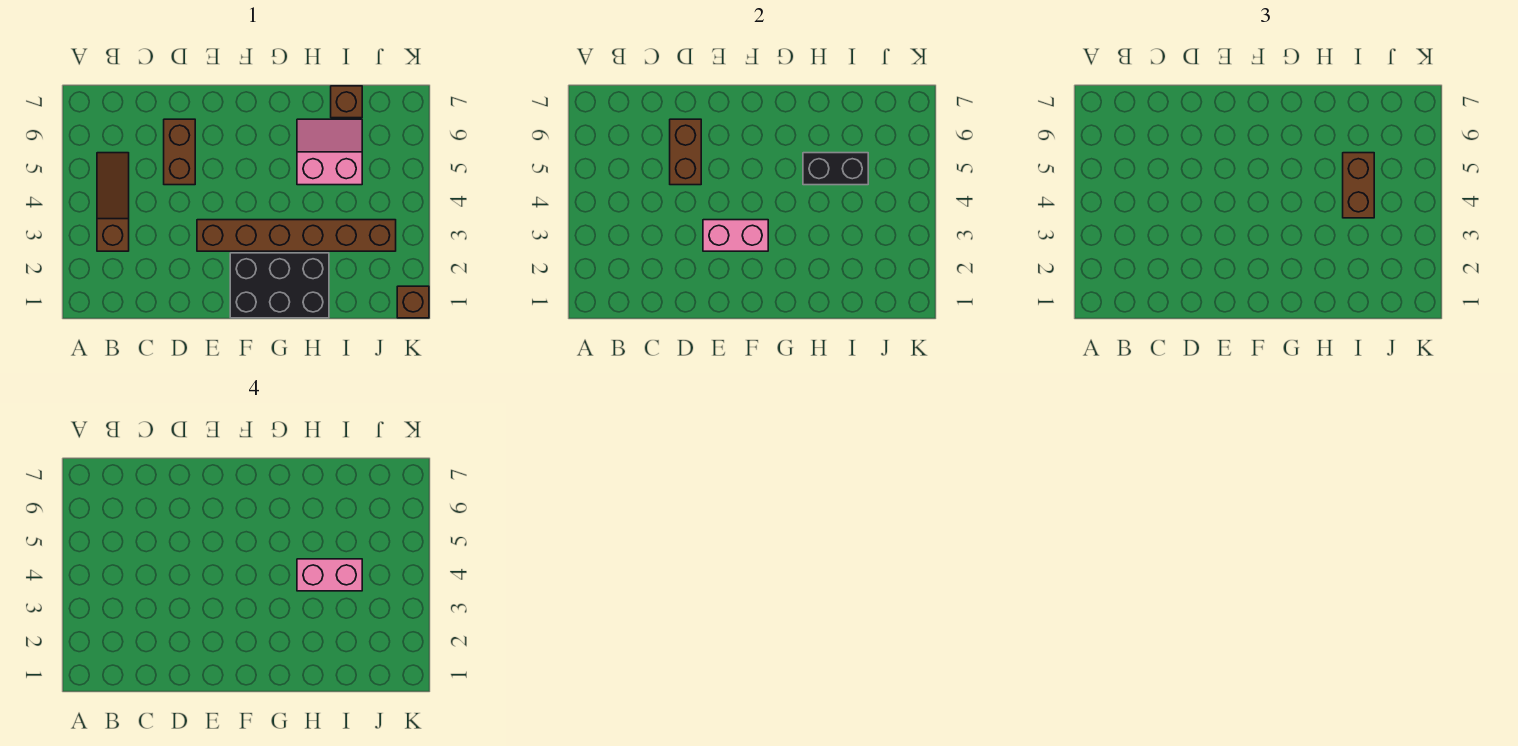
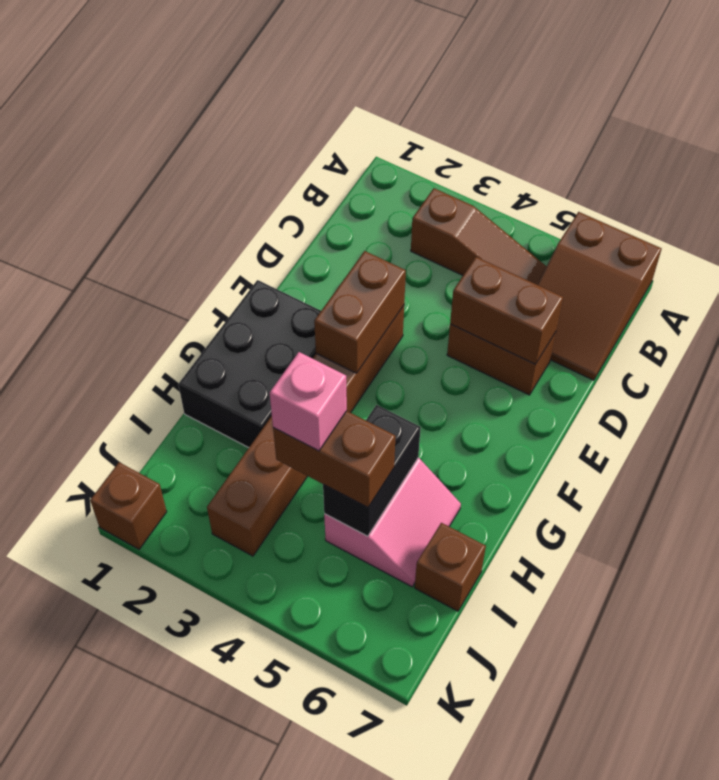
none -> brown slope A6:C7 level 1 top A
pink brick E3:F3 level 2 -> brown brick E3:F3 level 2
pink brick H4:I4 level 4 -> pink brick I4 level 4

